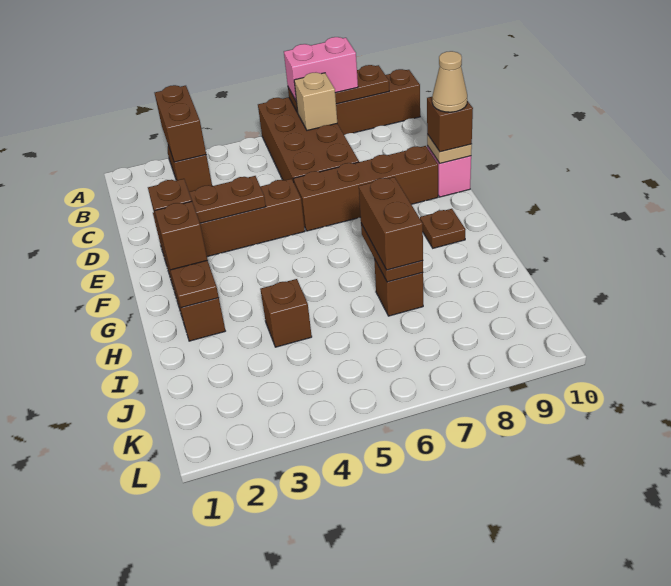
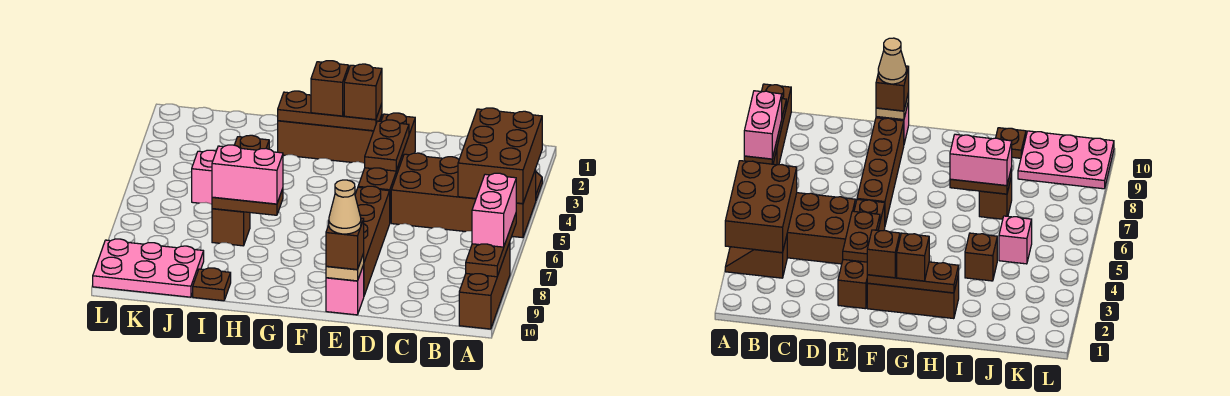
brown brick A3:B3 level 2 -> brown brick A3:B5 level 2
brown brick A6:D7 level 1 -> brown brick A4:D5 level 1
tan brick B7 level 2 -> none
brown plate G9 level 1 -> brown plate I10 level 1
brown brick H7:I7 level 3 -> pink brick H7:I7 level 3
none -> pink brick J5 level 1
none -> pink plate J9:L10 level 1

